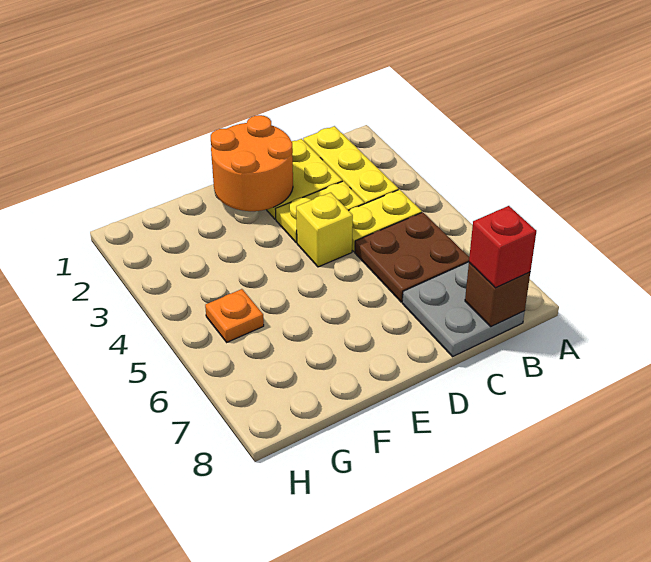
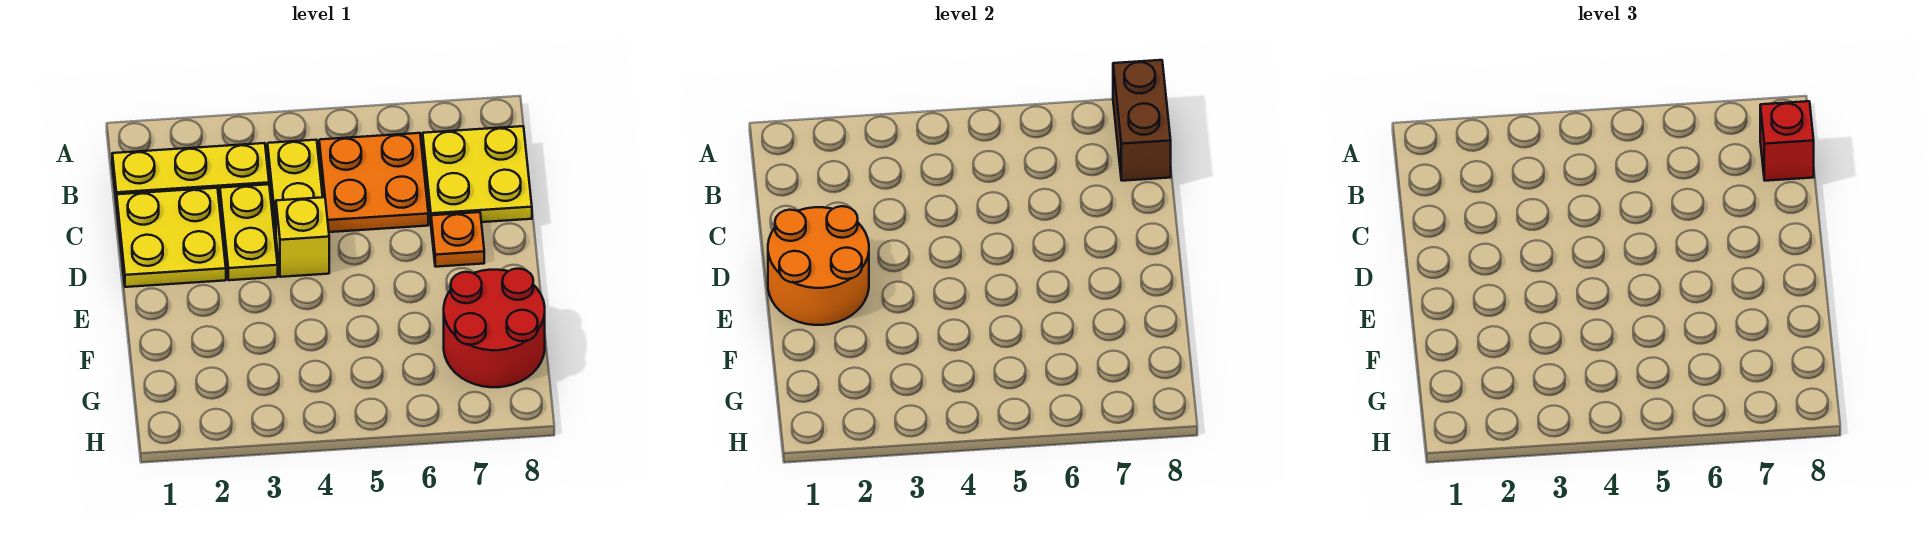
brown plate B5:C6 level 1 -> orange plate B5:C6 level 1
grey plate B7:C8 level 1 -> yellow plate B7:C8 level 1
brown brick B8 level 2 -> brown brick A8:B8 level 2
none -> red round brick F7:G8 level 1
orange plate G5 level 1 -> orange plate D7 level 1

